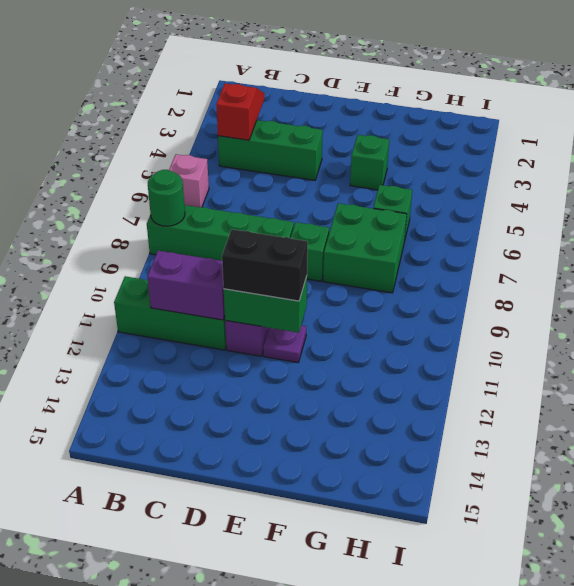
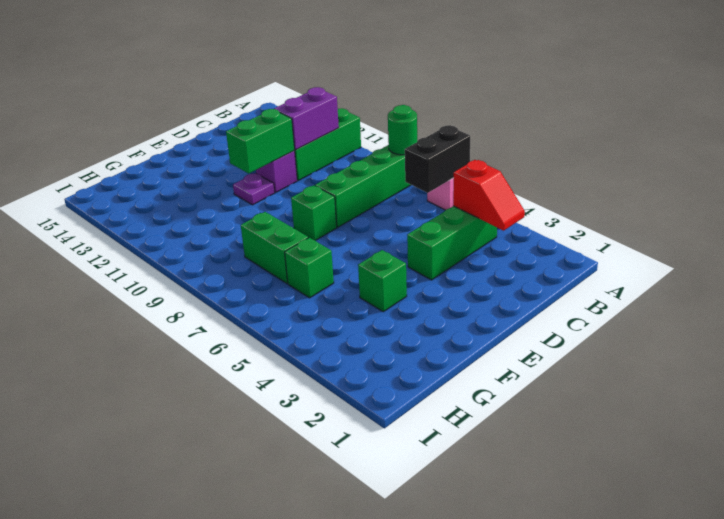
black brick D11:E11 level 3 -> black brick A6:B6 level 2
green brick F7:G8 level 1 -> green brick G7:G8 level 1

